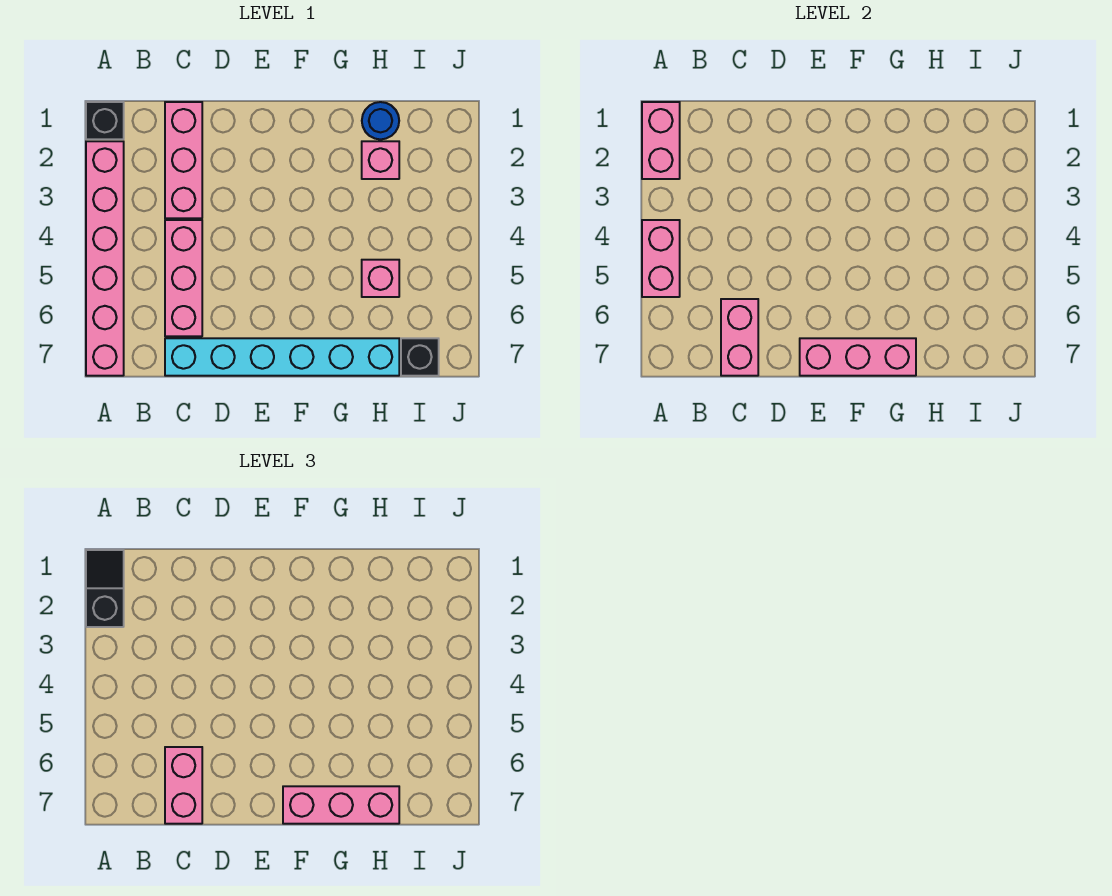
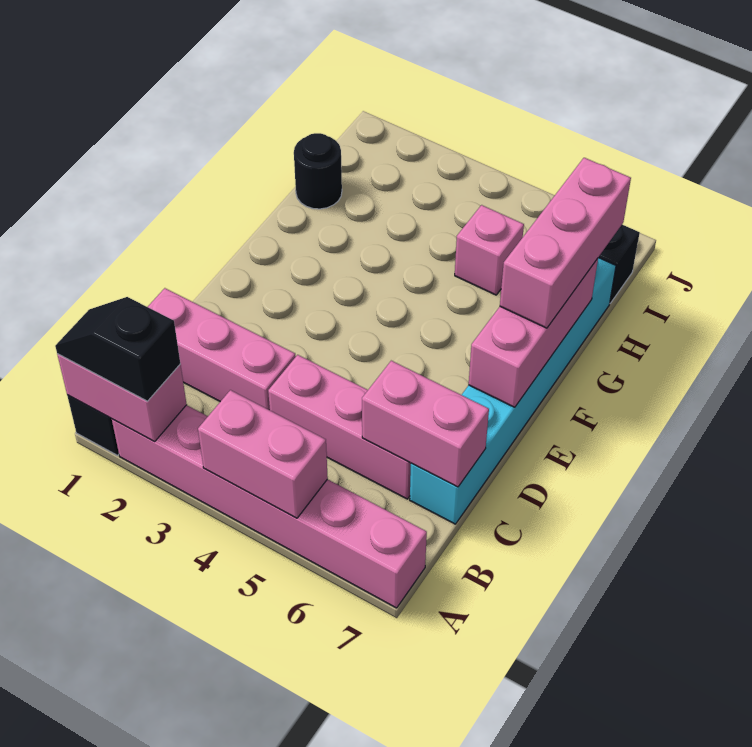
pink brick C6:C7 level 3 -> none
blue round brick H1 level 1 -> black round brick H1 level 1
pink brick H2 level 1 -> none

